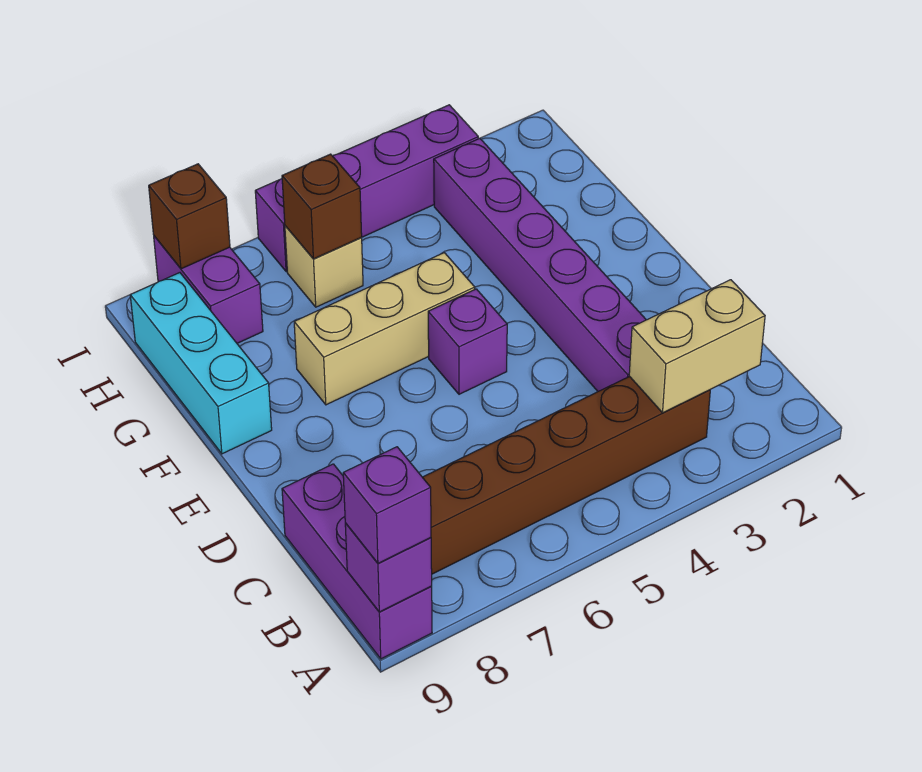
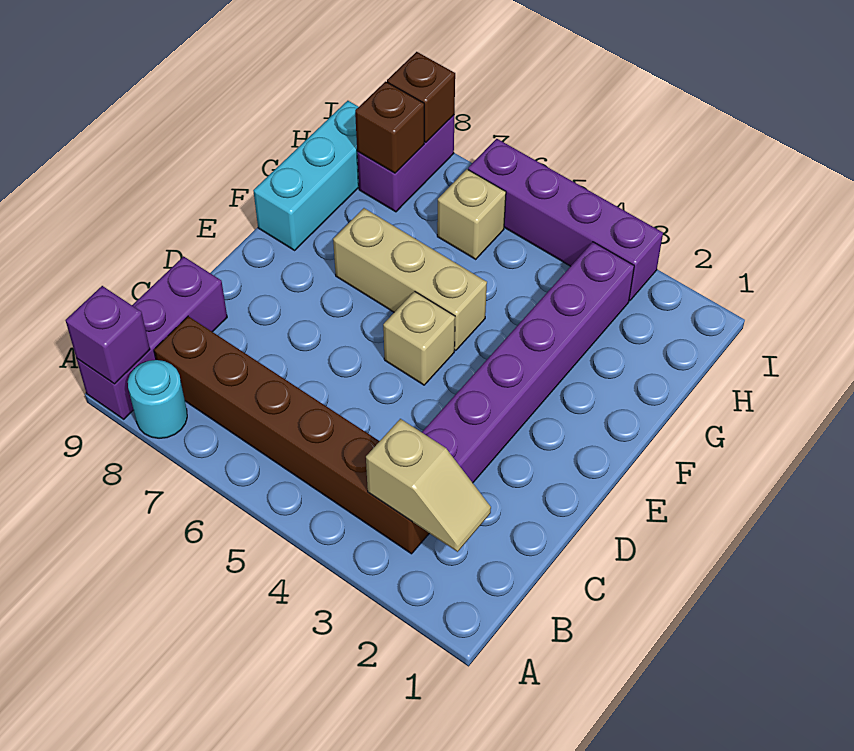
none -> cyan round brick A8 level 1
purple brick A9 level 3 -> none
tan brick B2:B3 level 2 -> tan slope B2:B3 level 2 top 3
purple brick E5 level 1 -> tan brick E5 level 1
brown brick H6 level 2 -> brown brick H8 level 2

